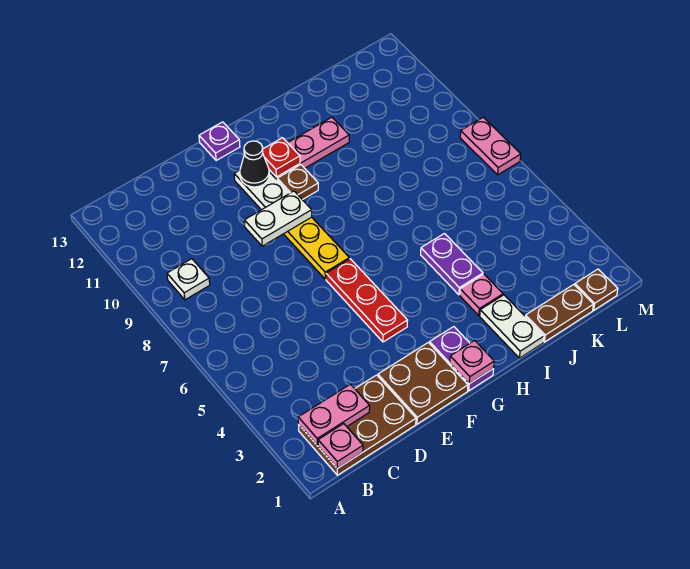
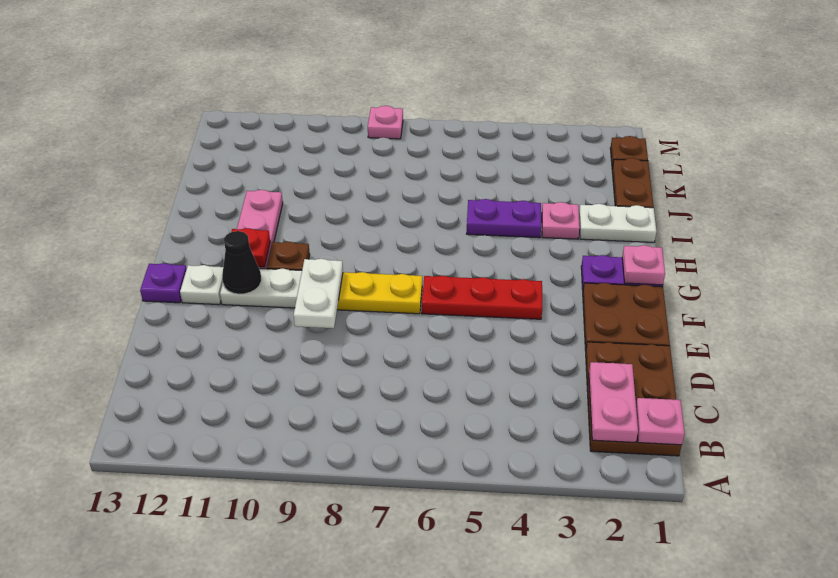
white plate B9 level 1 -> white plate F12 level 1
pink plate M7:M8 level 1 -> pink plate M8 level 1

